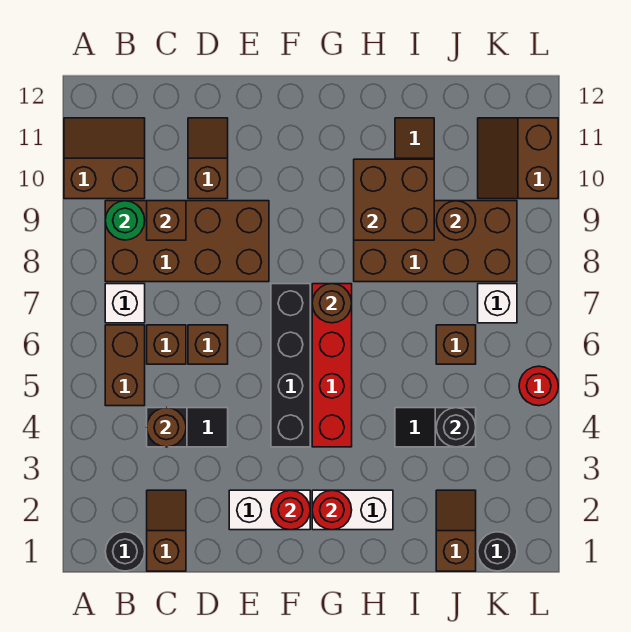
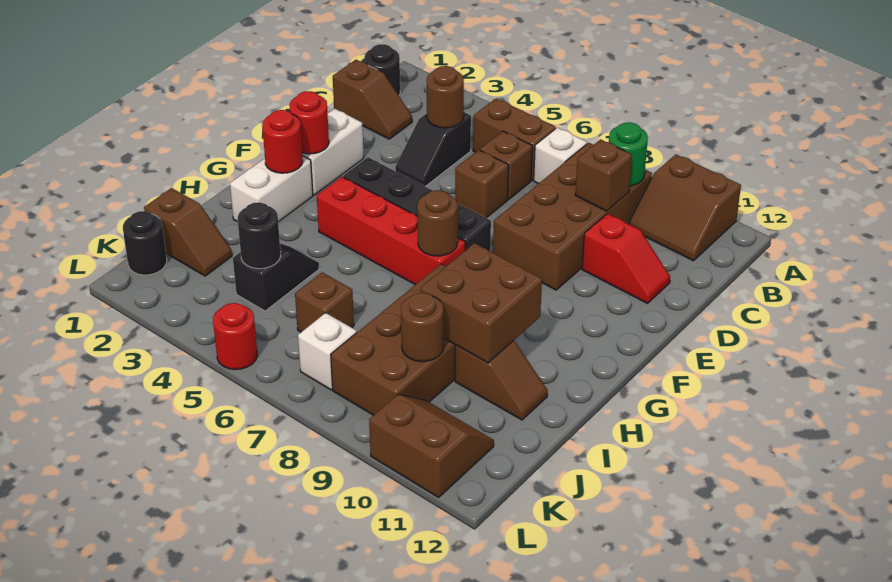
brown slope A10:B11 level 1 top 10 -> brown slope A10:B11 level 1 top A
brown slope D10:D11 level 1 top 10 -> red slope D10:D11 level 1 top 10

